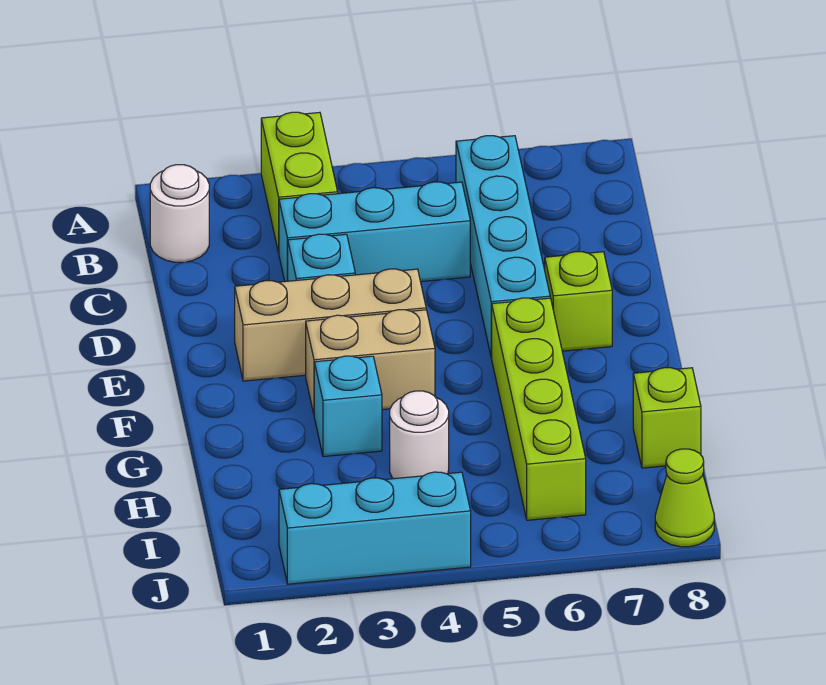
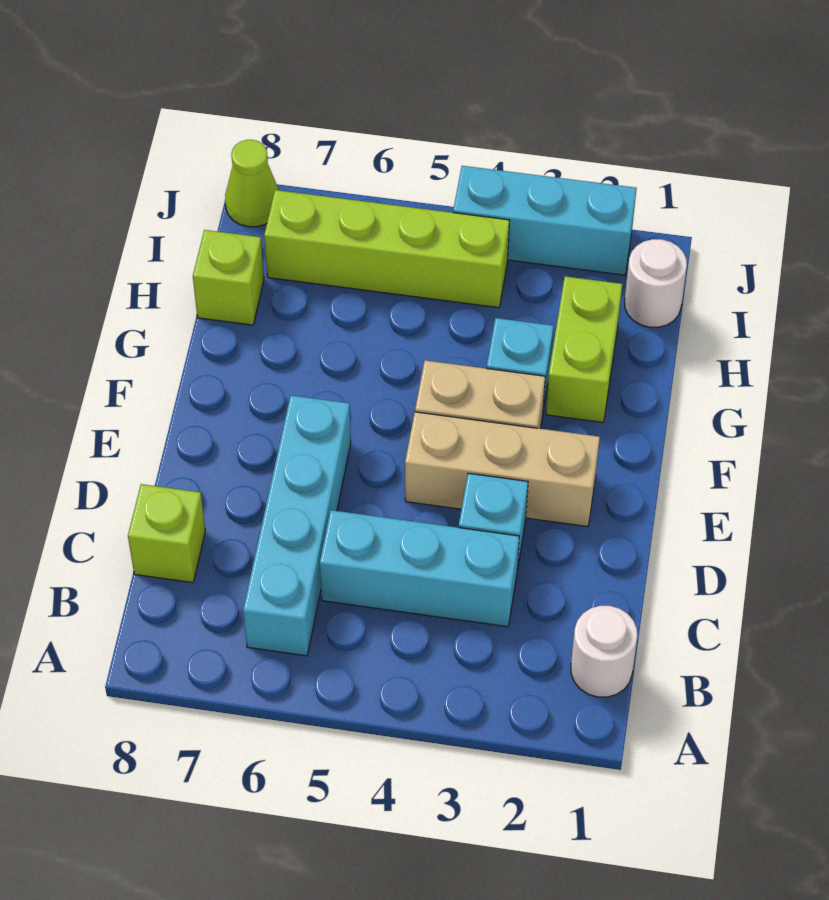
lime brick A3:B3 level 1 -> lime brick G2:H2 level 1
lime brick E7 level 1 -> lime brick C8 level 1
lime brick F6:I6 level 1 -> lime brick I4:I7 level 1
white round brick H4 level 1 -> white round brick I1 level 1

